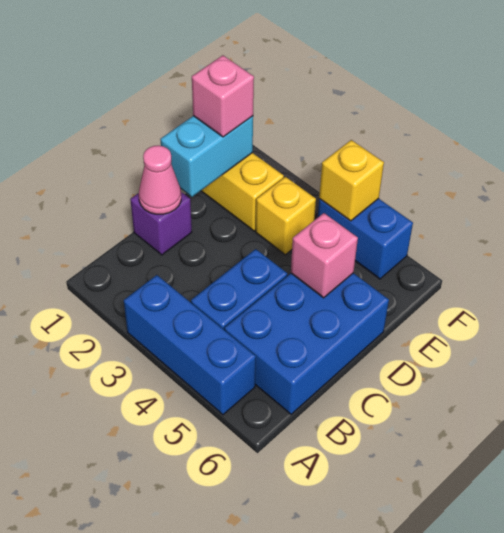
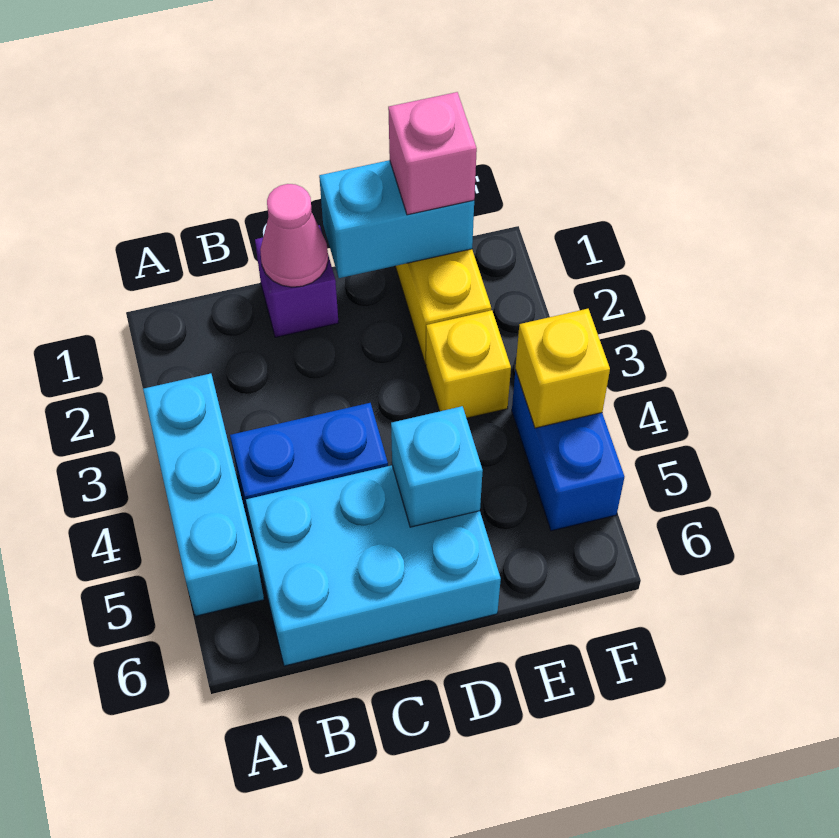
blue brick A3:A5 level 1 -> cyan brick A3:A5 level 1
blue brick B5:D6 level 1 -> cyan brick B5:D6 level 1
pink brick D5 level 2 -> cyan brick D5 level 2

